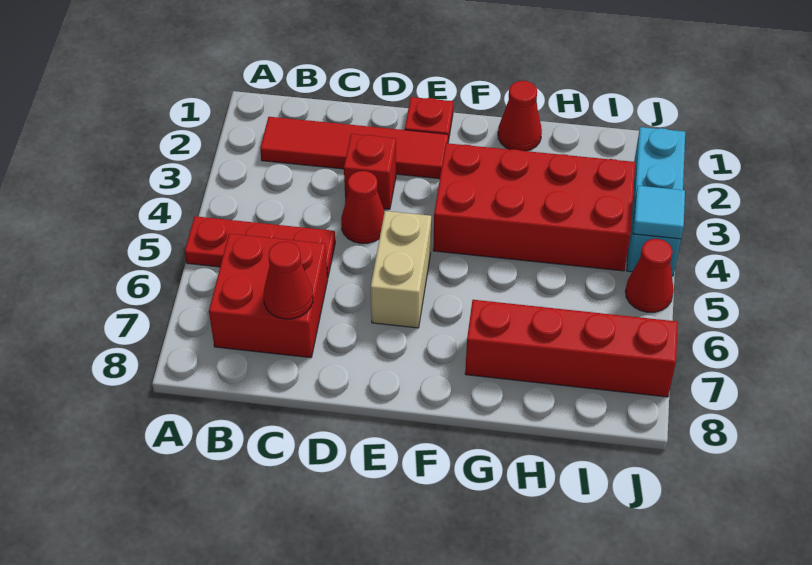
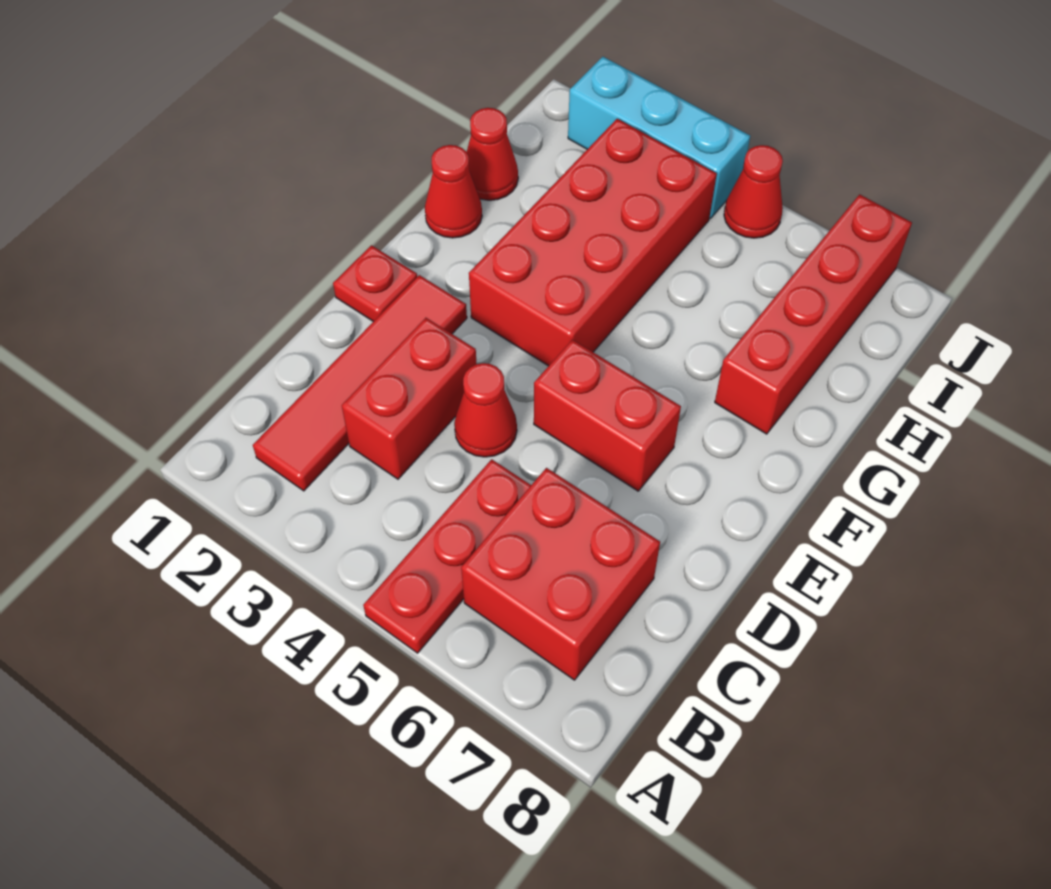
red cone C7 level 2 -> red cone H1 level 1
red brick D3 level 1 -> red brick C3:D3 level 1
tan brick E5:E6 level 1 -> red brick E5:E6 level 1
cyan tile J4 level 2 -> none

